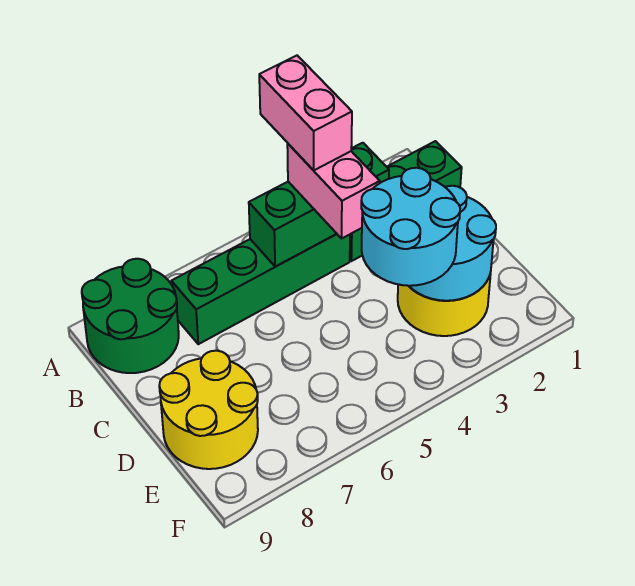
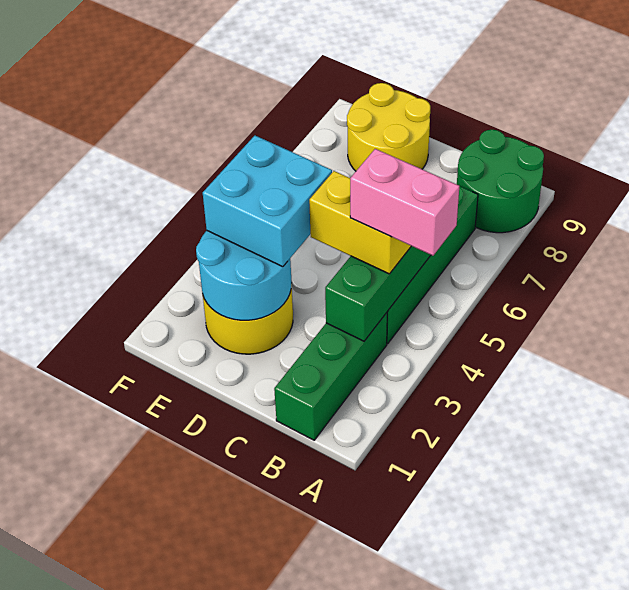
pink brick B4:C4 level 3 -> yellow brick B4:C4 level 3
cyan round brick D3:E4 level 3 -> cyan brick D3:E4 level 3

